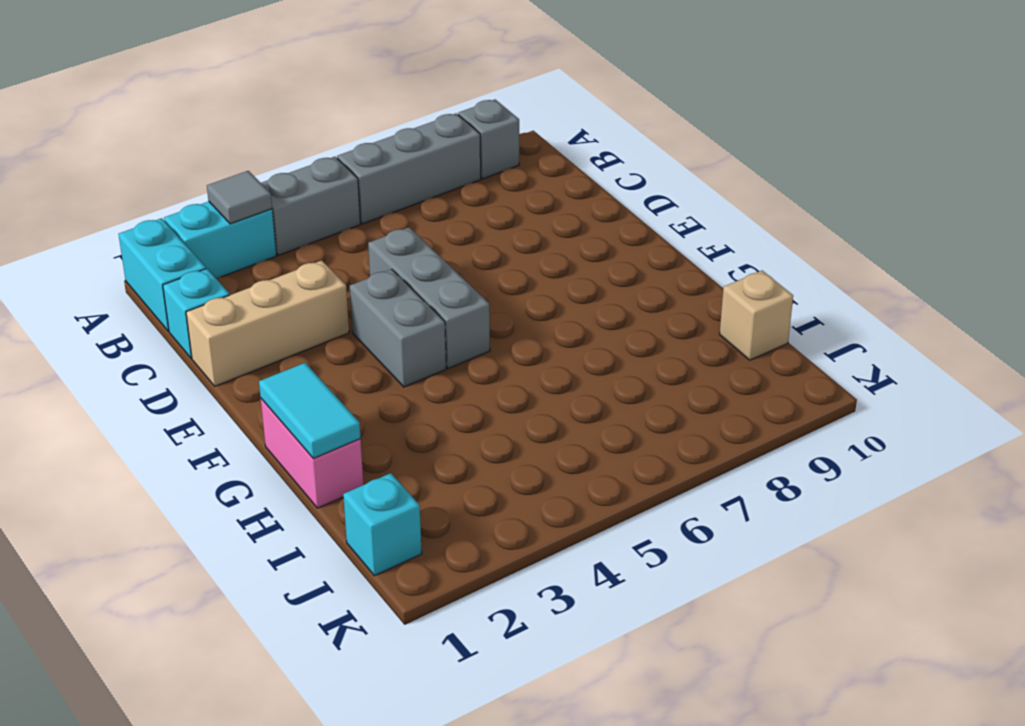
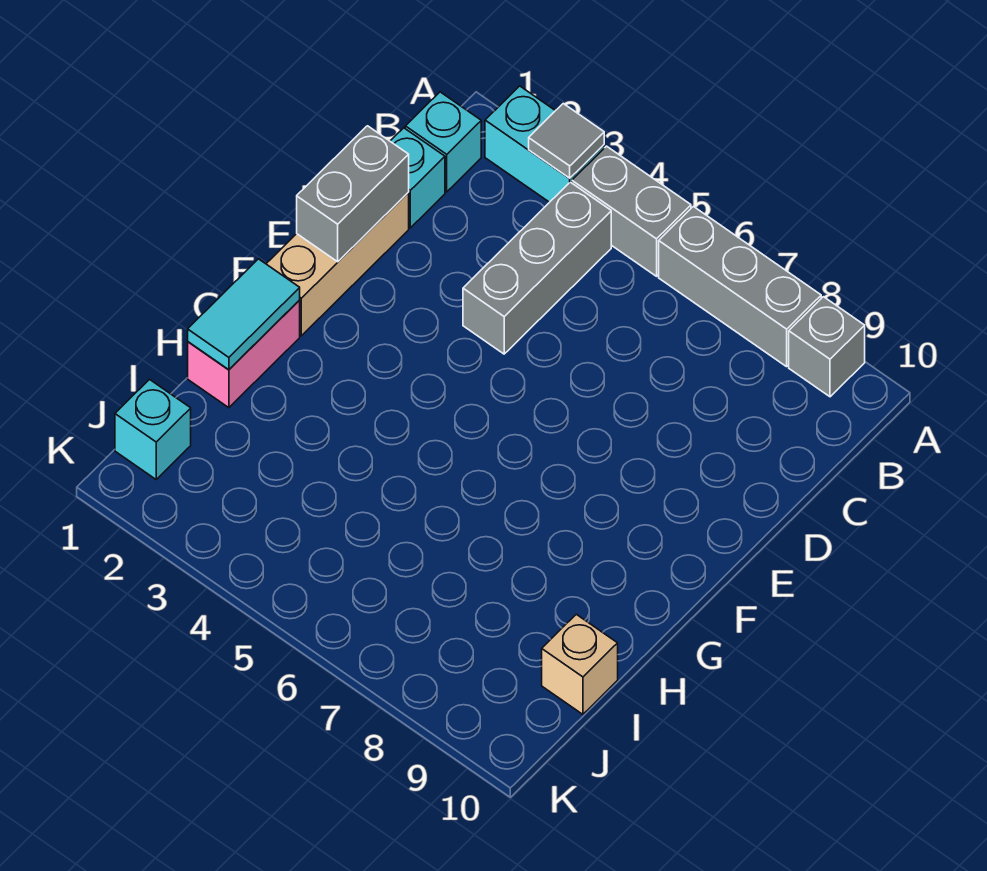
cyan brick A1:B1 level 1 -> cyan brick B1 level 1
tan brick D1:D3 level 1 -> tan brick D1:F1 level 1
grey brick D5:F5 level 1 -> grey brick B4:D4 level 1
grey brick E4:F4 level 1 -> grey brick D1:E1 level 2

